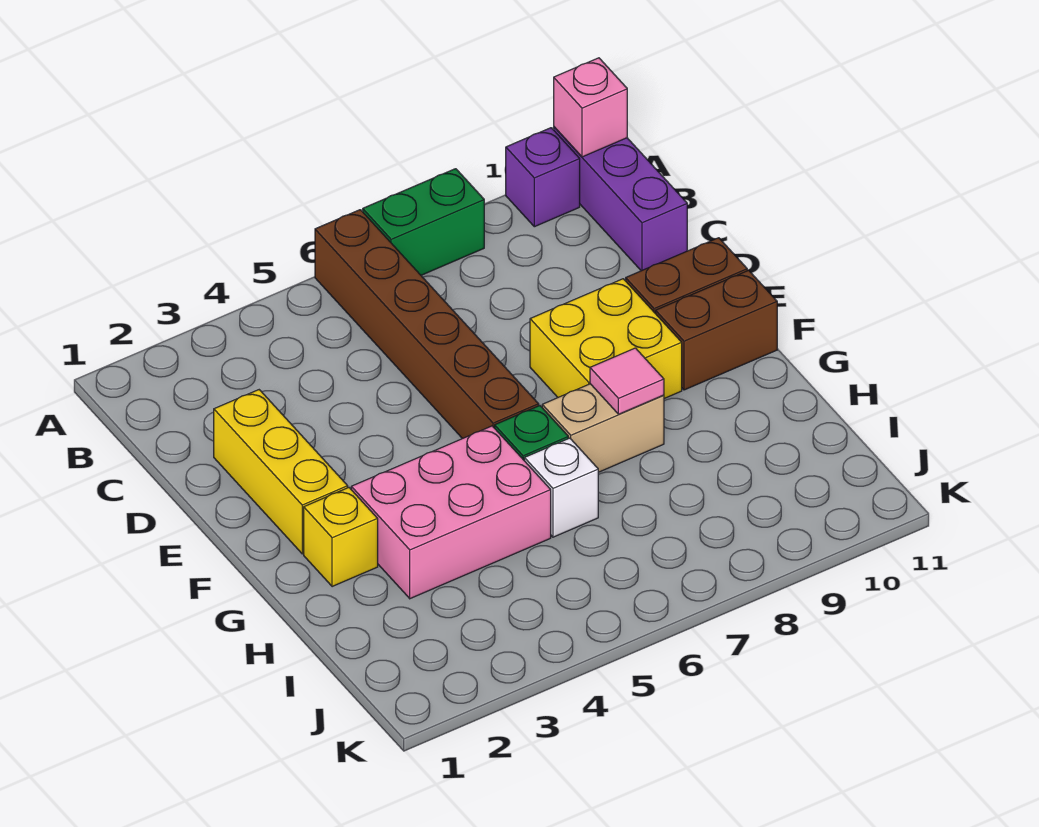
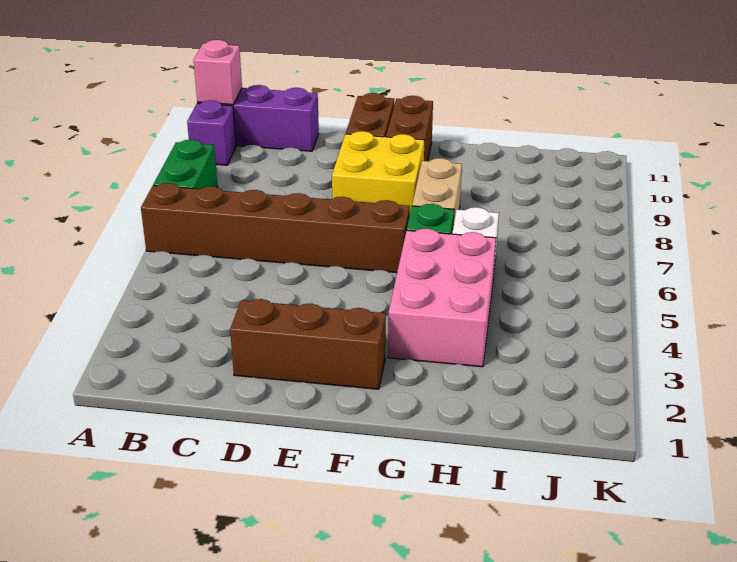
yellow brick D2:F2 level 1 -> brown brick D2:F2 level 1
yellow brick G2 level 1 -> none
pink tile G8 level 2 -> none

